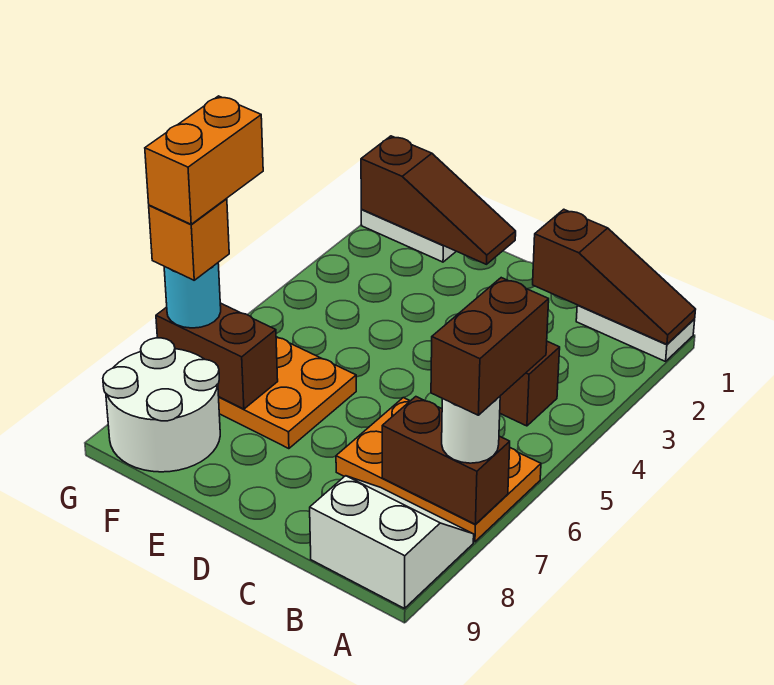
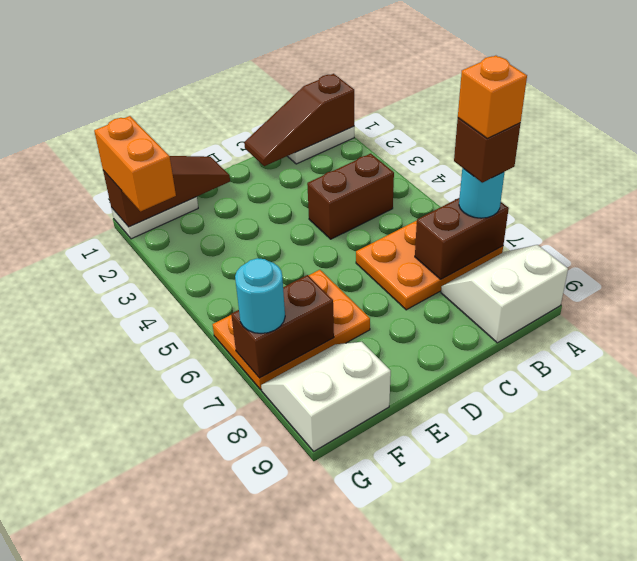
brown slope A1:C1 level 2 top C -> brown slope A1:C1 level 2 top A
brown brick A6:A7 level 4 -> brown brick A7 level 4
white round brick A7 level 3 -> cyan round brick A7 level 3
white round brick F8:G9 level 1 -> white slope F8:G9 level 1 top 9
orange brick G6:G7 level 5 -> orange brick G1:G2 level 3
orange brick G7 level 4 -> orange brick A7 level 5

